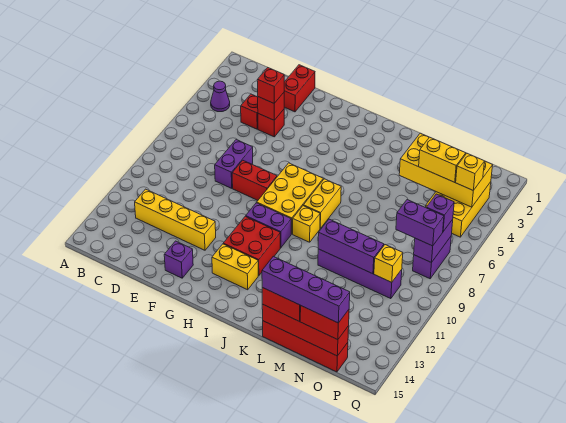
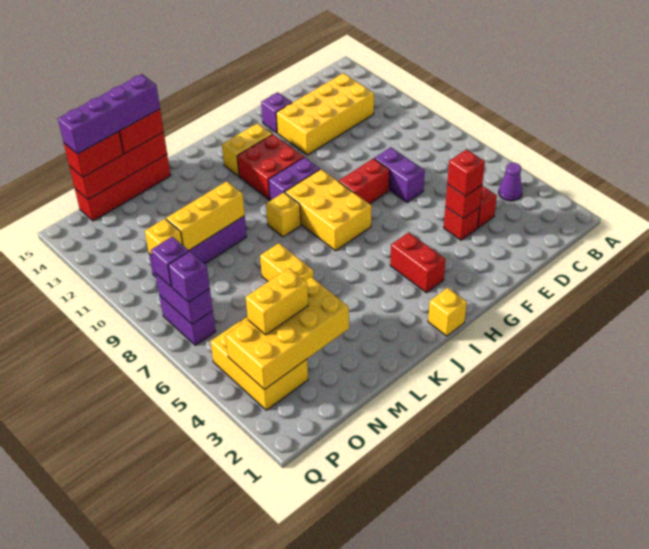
yellow brick C12:F12 level 1 -> yellow brick C12:F13 level 1
red brick E1:E2 level 1 -> red brick H3:H4 level 1
yellow brick J7:J8 level 1 -> yellow brick L6:L7 level 1
purple brick L10:N10 level 2 -> yellow brick L10:N10 level 2
purple brick O8:P8 level 3 -> purple brick P8 level 3
yellow brick P4 level 3 -> yellow brick I1 level 1

